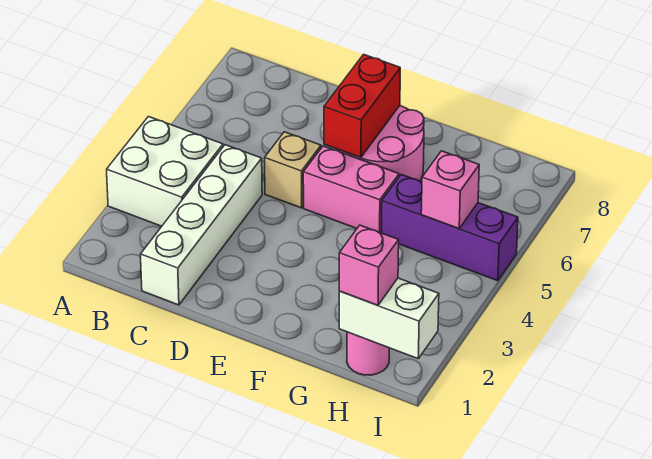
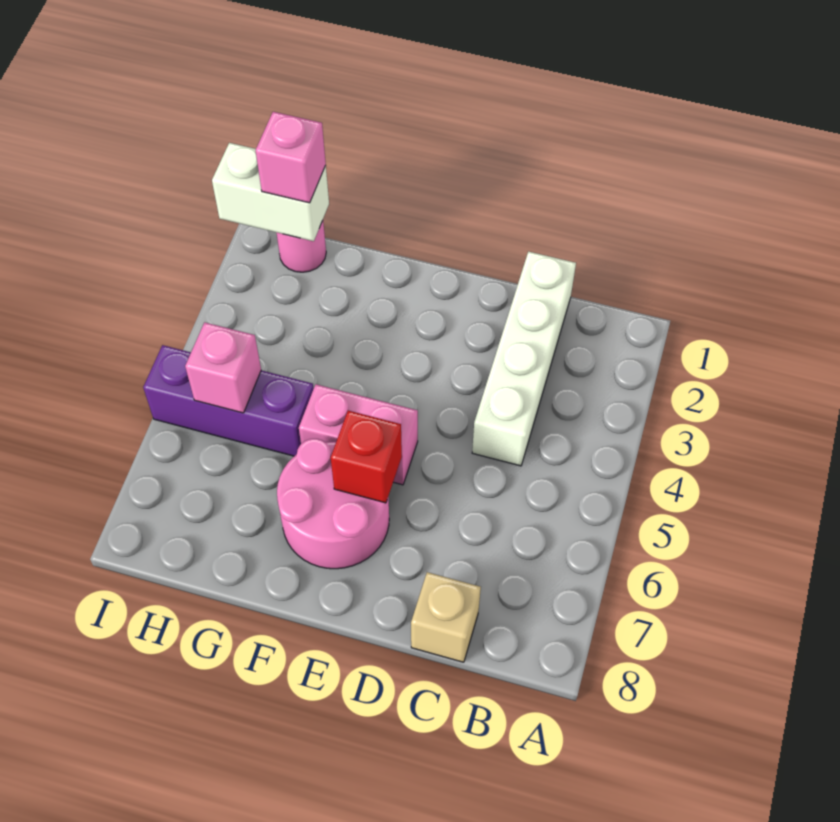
white brick A3:B4 level 1 -> none
tan brick D5 level 1 -> tan brick C8 level 1
red brick E6:E7 level 2 -> red brick E6 level 2

